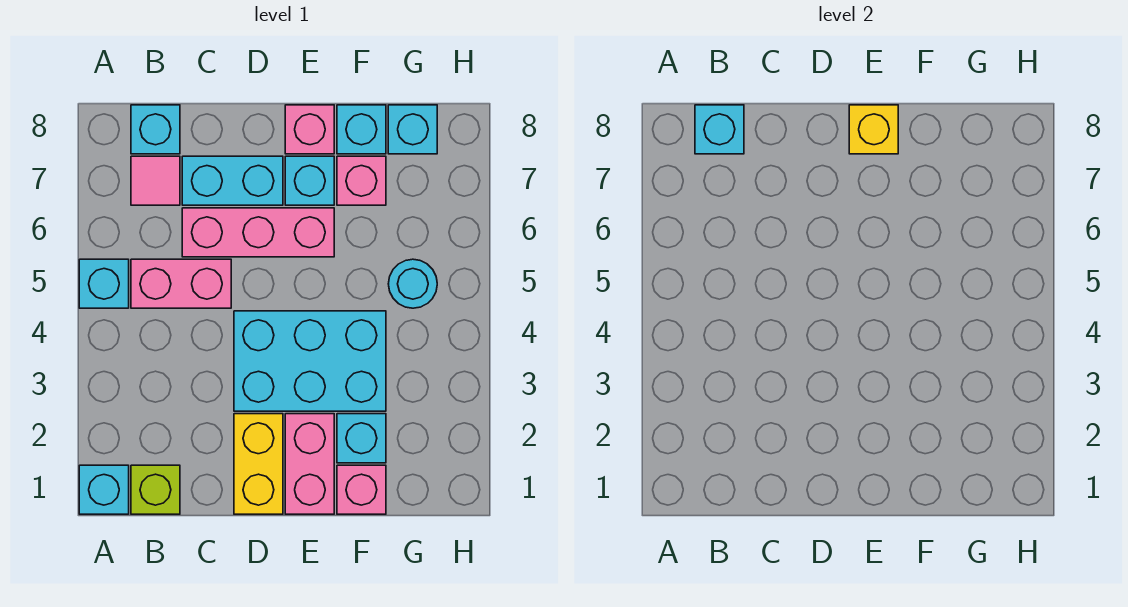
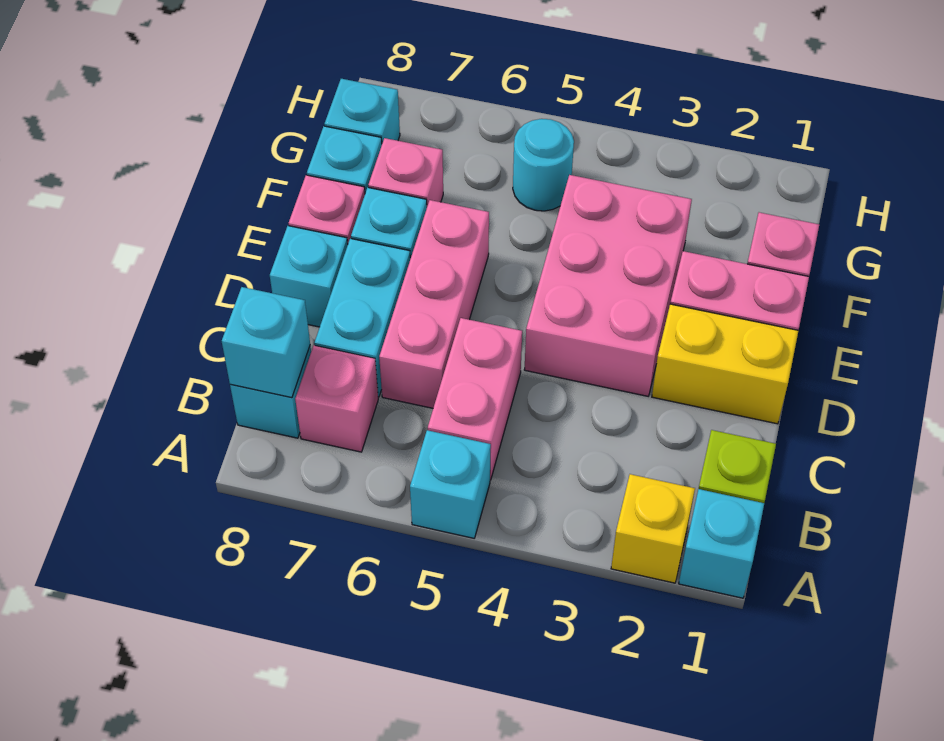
pink tile B7 level 1 -> pink brick B7 level 1
cyan brick D3:F4 level 1 -> pink brick D3:F4 level 1
yellow brick E8 level 2 -> yellow brick A2 level 1
cyan brick F2 level 1 -> cyan brick D8 level 1

